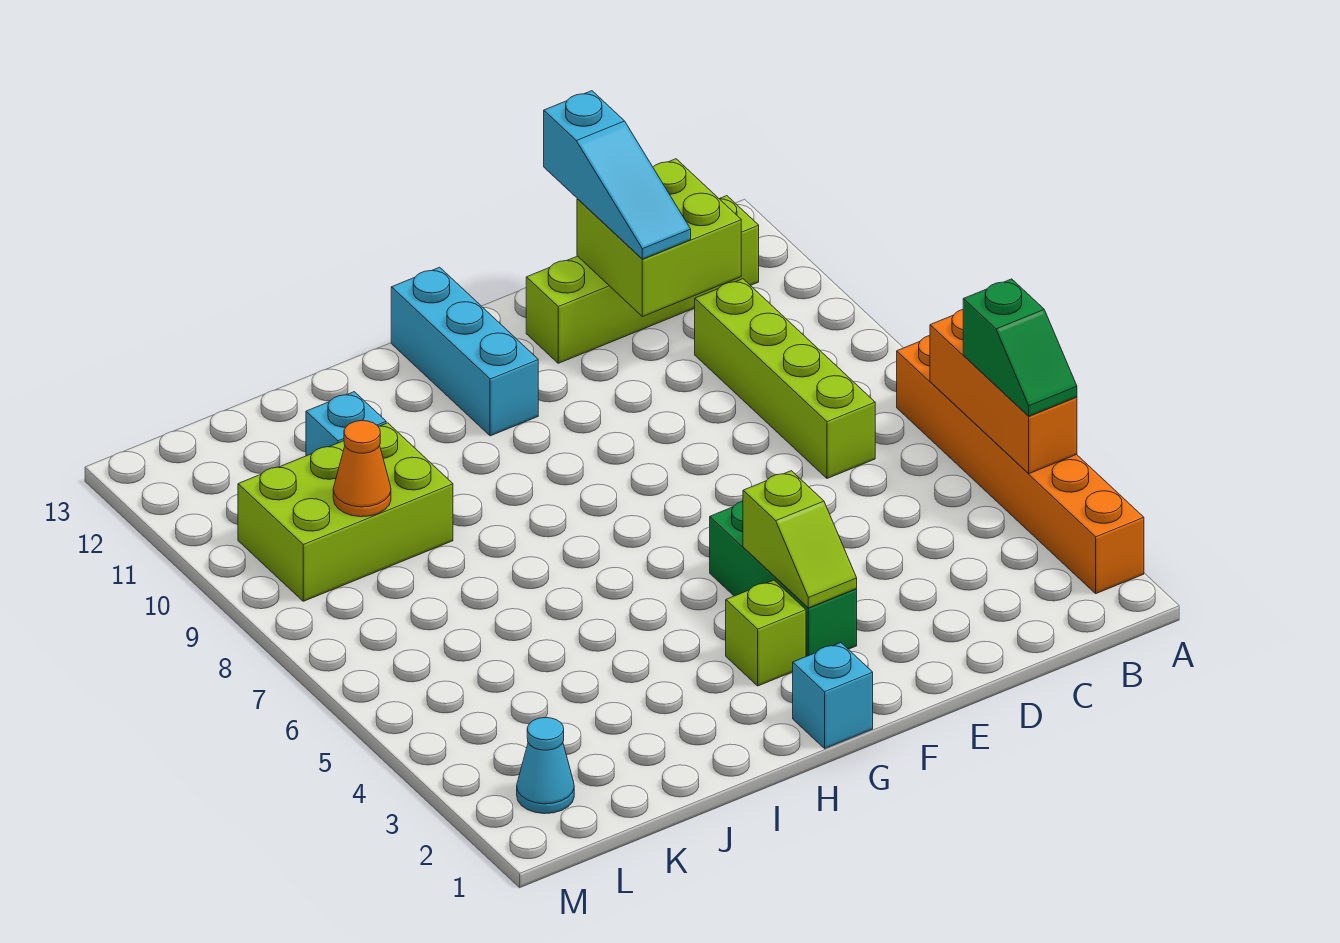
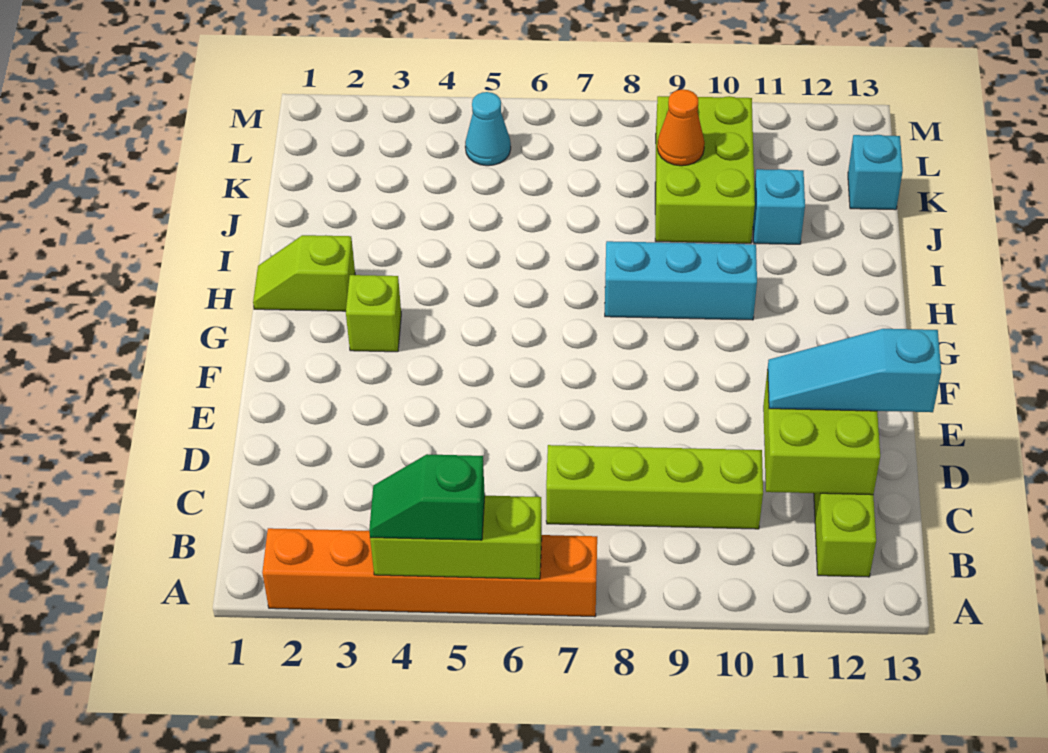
orange brick A4:A6 level 2 -> lime brick A4:A6 level 2
green brick F3:F5 level 1 -> none
lime slope F3:F4 level 2 top 4 -> lime slope H1:H2 level 1 top 2
cyan brick G1 level 1 -> cyan brick K13 level 1
cyan brick G11:G13 level 1 -> cyan brick H8:H10 level 1
cyan cone L2 level 1 -> cyan cone L5 level 1

